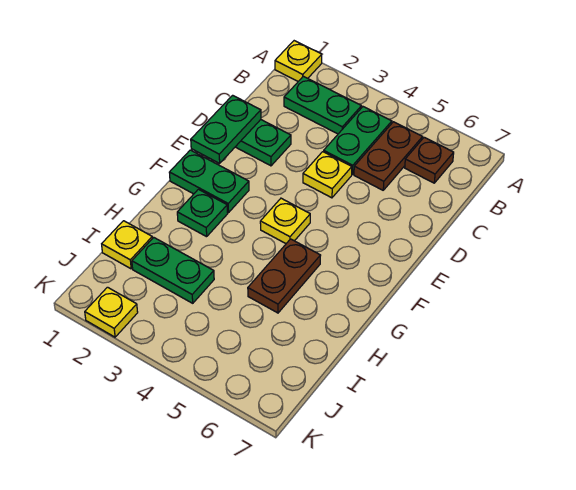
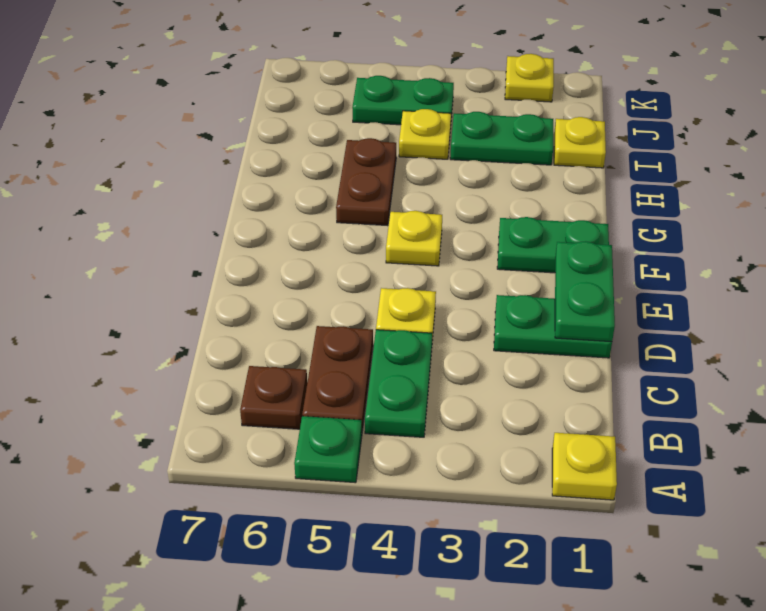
green plate B2:B3 level 1 -> green plate J4:J5 level 1
green plate G2 level 1 -> green plate A5 level 1
none -> yellow plate I4 level 1

